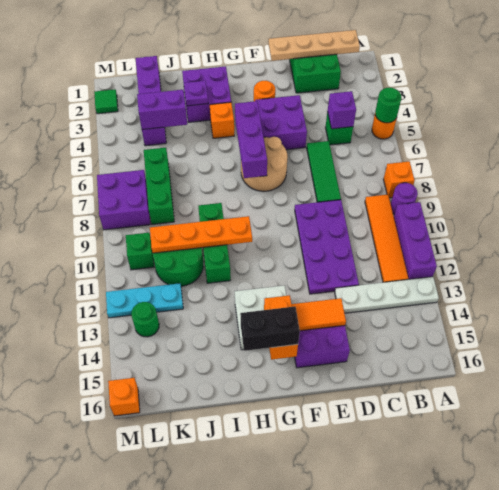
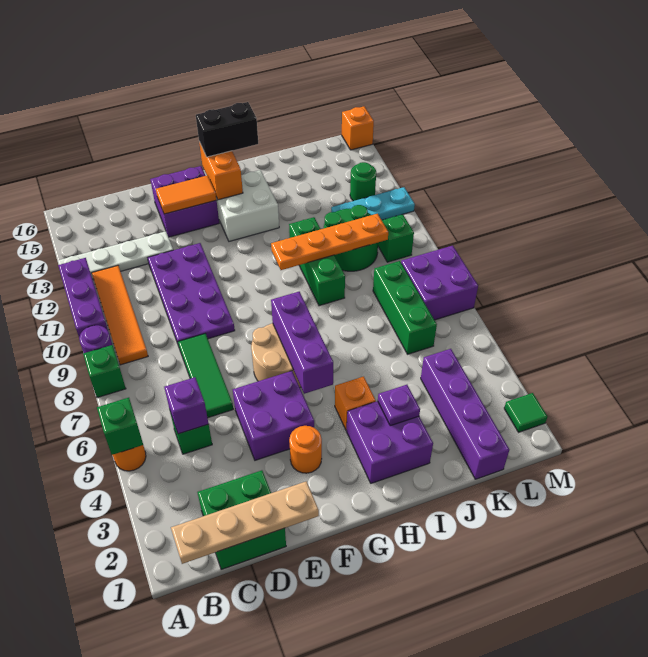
green round brick A5 level 2 -> green brick A5 level 2
orange brick A8 level 1 -> green brick A8 level 1
purple brick J4:K4 level 2 -> none

